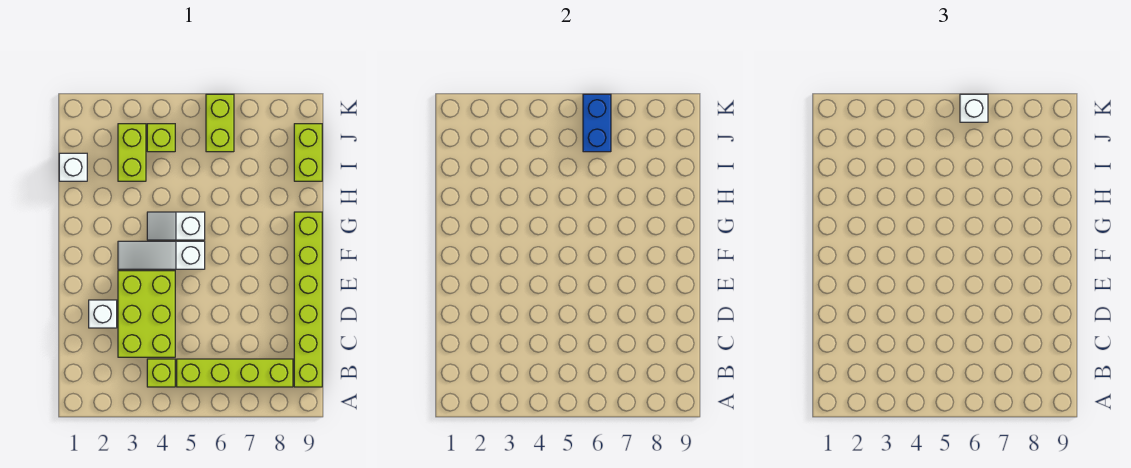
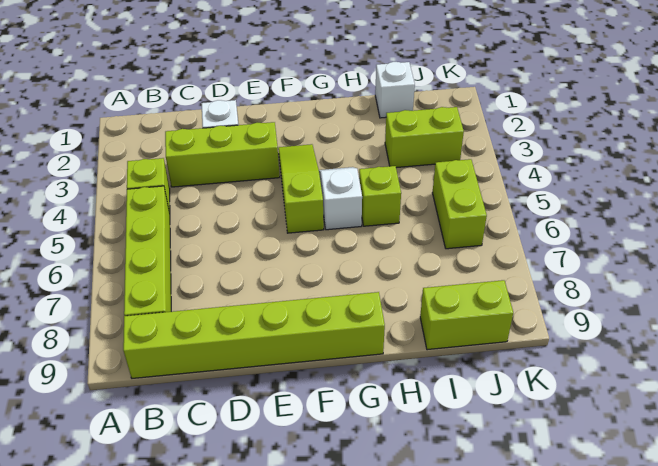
lime brick C3:E4 level 1 -> lime brick C3:E3 level 1
white slope F3:F5 level 1 top 5 -> lime slope F3:F5 level 1 top 5
lime brick J4 level 1 -> lime brick H5 level 1
lime brick J6:K6 level 1 -> lime brick J5:J6 level 1
blue brick J6:K6 level 2 -> none
white brick K6 level 3 -> none

